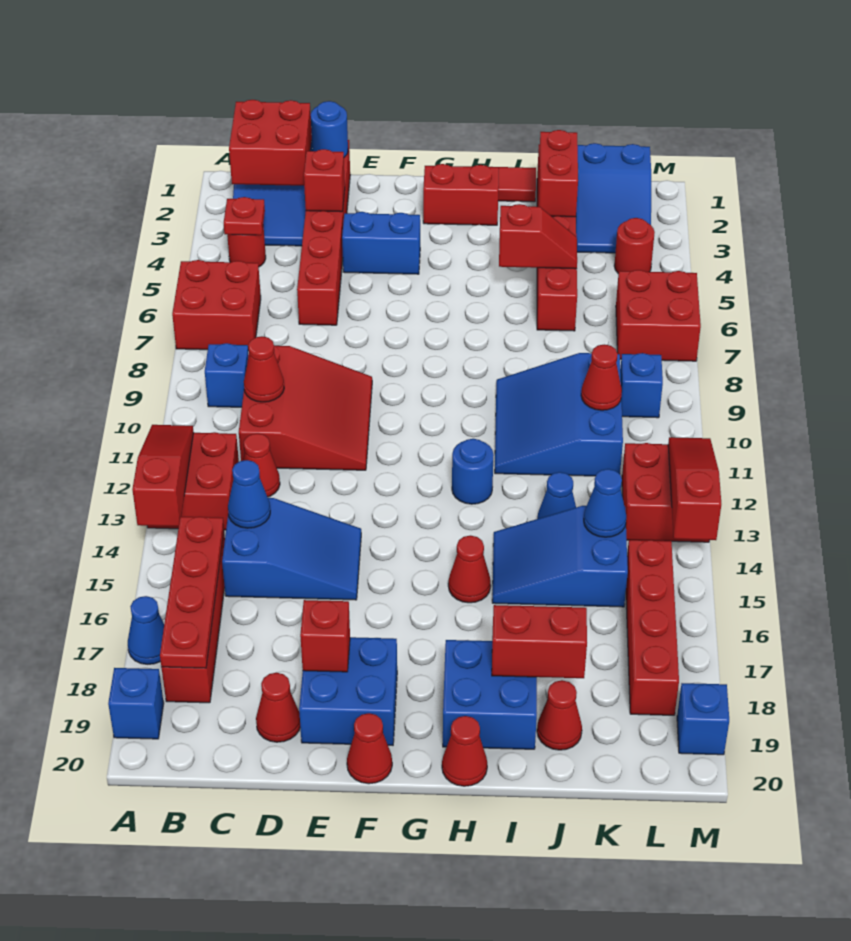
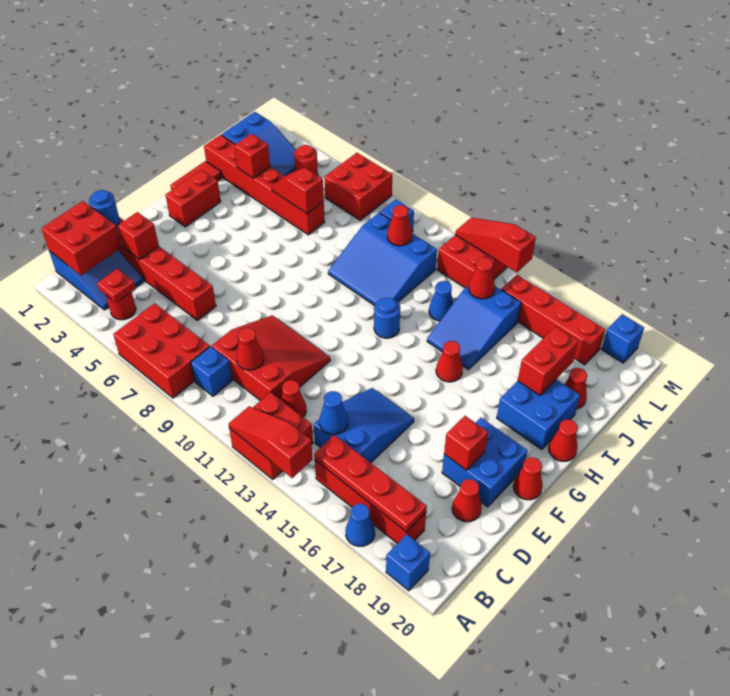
red brick A6:B7 level 1 -> red brick A6:B8 level 1
blue brick E4:F4 level 1 -> none
red slope I5:J5 level 2 top I -> red slope J5:J6 level 2 top 6
red brick J2:J3 level 2 -> red brick J3 level 2
blue cone K14 level 2 -> red cone K14 level 2

